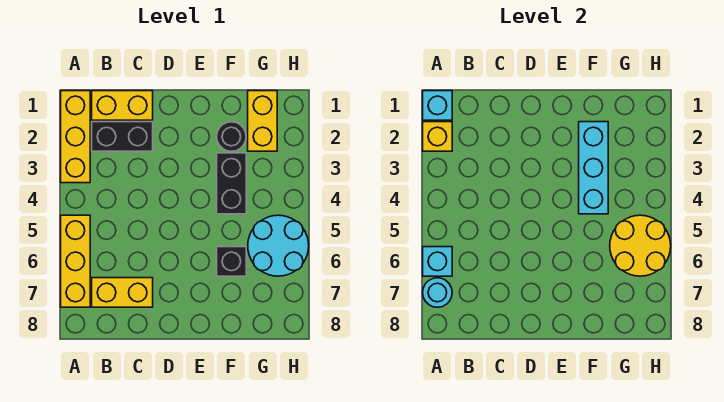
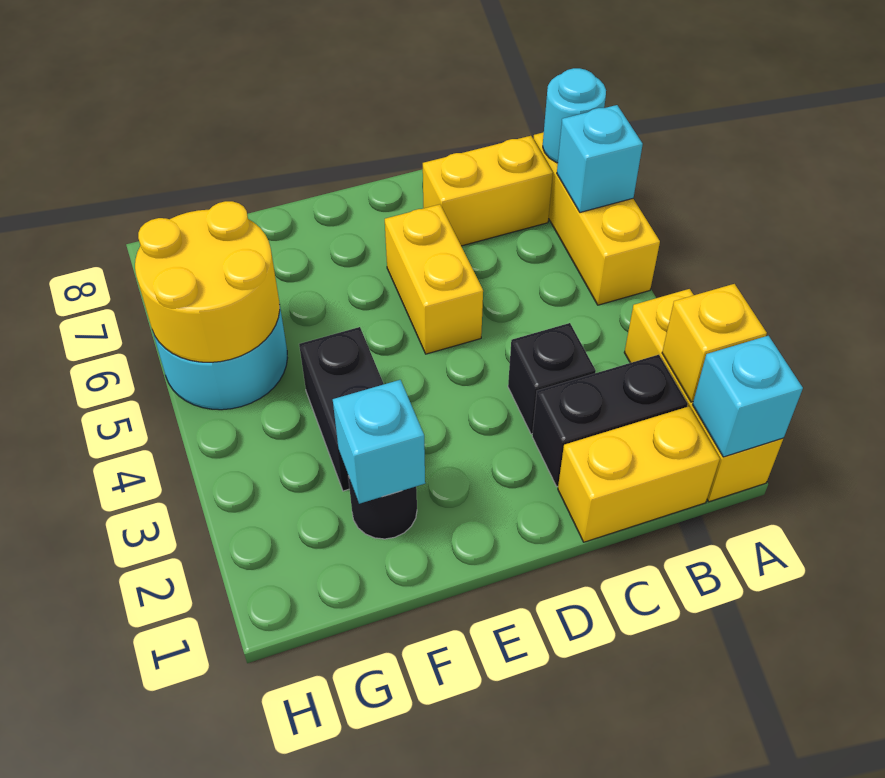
cyan brick F2:F4 level 2 -> cyan brick F2 level 2
black brick F6 level 1 -> black brick C3 level 1
yellow brick G1:G2 level 1 -> yellow brick D5:D6 level 1

